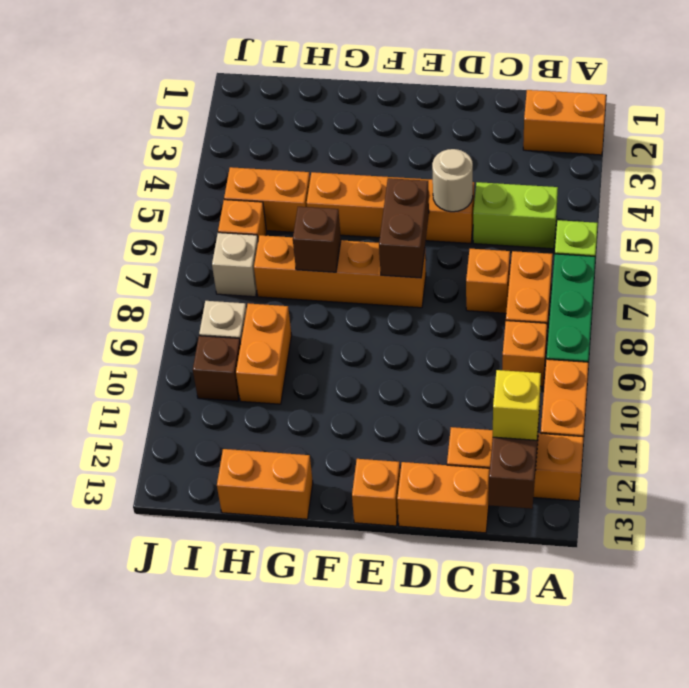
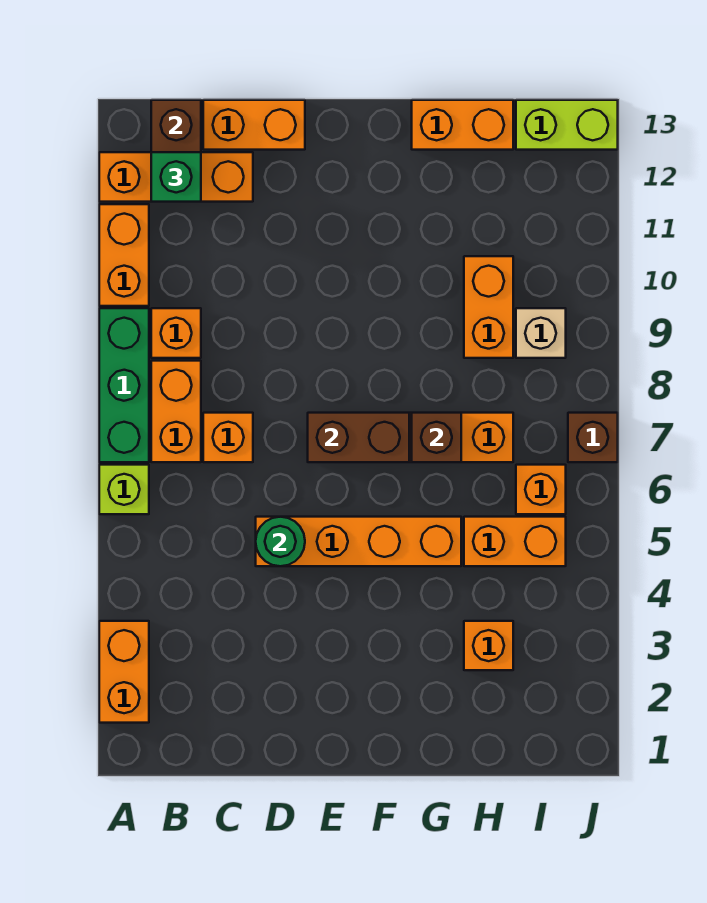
orange brick A2:B2 level 1 -> orange brick A2:A3 level 1
lime brick B5:C5 level 1 -> lime brick I13:J13 level 1
yellow brick B12 level 3 -> green brick B12 level 3
tan round brick D5 level 2 -> green round brick D5 level 2
brown brick E6:E7 level 2 -> brown brick E7:F7 level 2
orange brick E13 level 1 -> orange brick H3 level 1
tan brick I7 level 1 -> none
brown brick I10 level 1 -> brown brick J7 level 1

